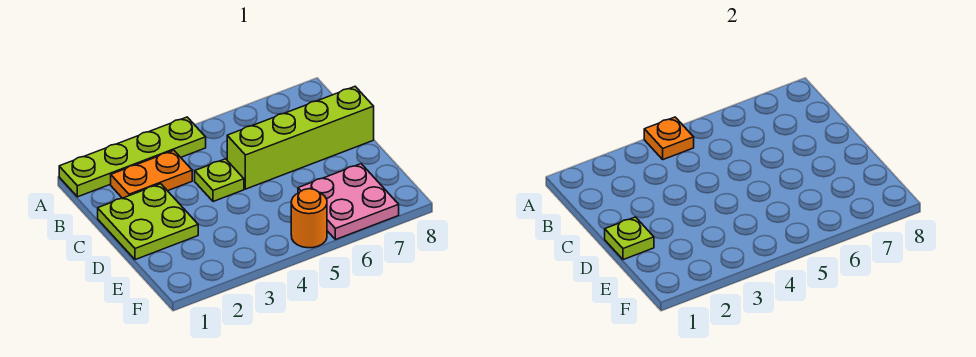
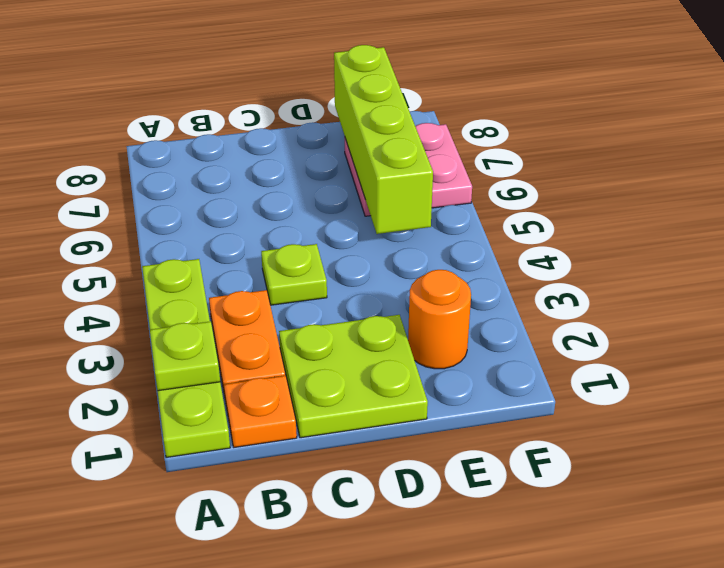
orange plate A4 level 2 -> orange plate B1 level 1
lime brick C5:C8 level 1 -> lime brick E5:E8 level 2
lime plate D1 level 2 -> lime plate A2 level 2
orange round brick F5 level 1 -> orange round brick E2 level 1

